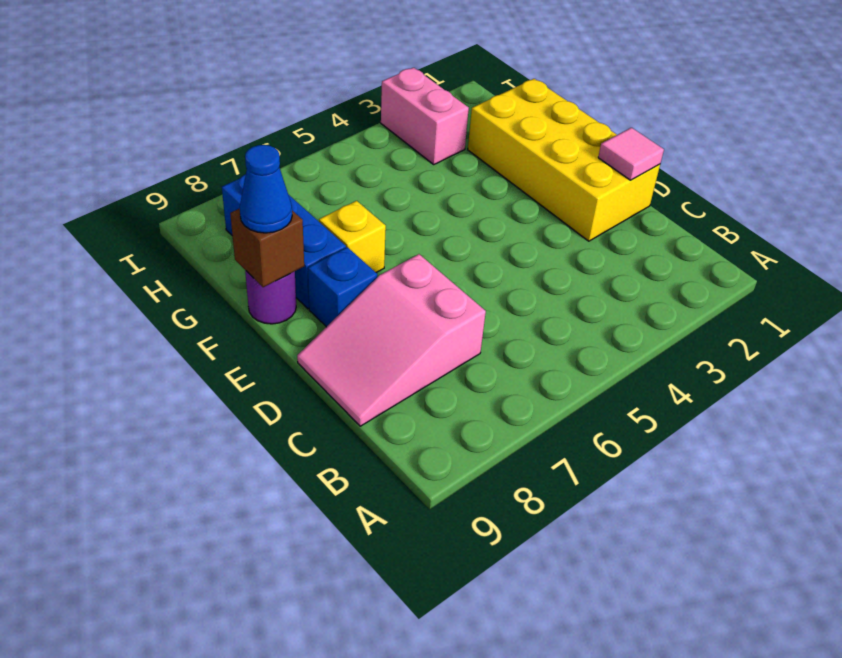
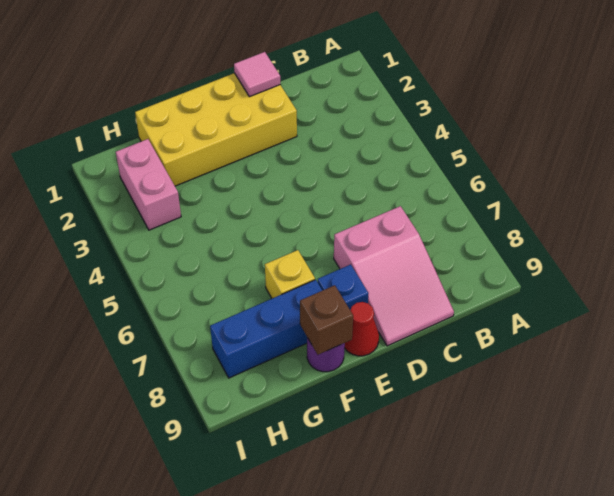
none -> red cone E9 level 1
blue cone F9 level 3 -> none
pink brick H3:I3 level 1 -> pink brick H2:H3 level 1

